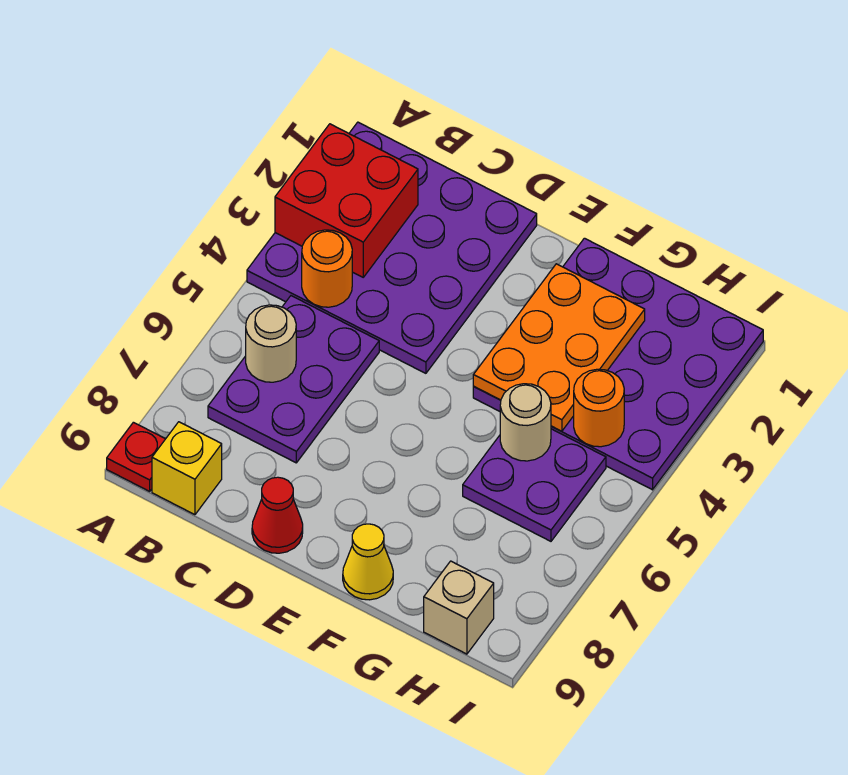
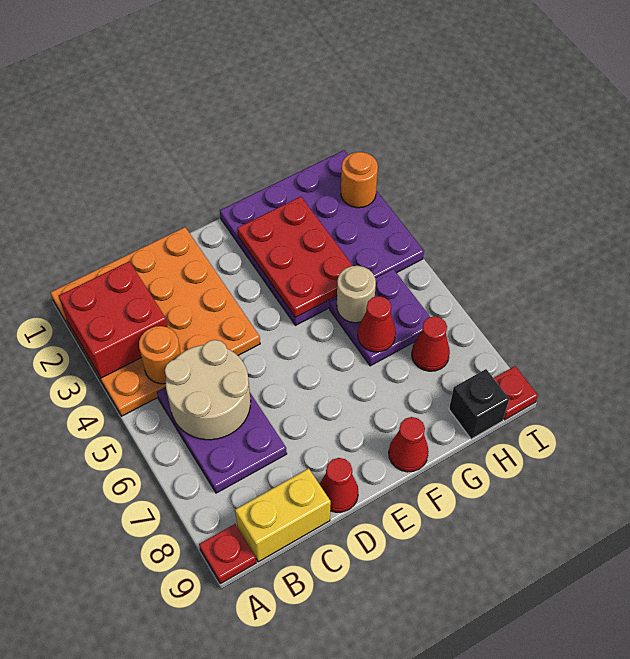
purple plate A1:D4 level 1 -> orange plate A1:D4 level 1
tan round brick B6 level 2 -> tan round brick B5:C6 level 2
yellow brick B9 level 1 -> yellow brick B9:C9 level 1
orange plate F2:G4 level 2 -> red plate F2:G4 level 2
yellow cone F9 level 1 -> red cone F9 level 1
none -> red cone G6 level 2
orange round brick H4 level 2 -> orange round brick I2 level 2
none -> red cone H7 level 1
tan brick H9 level 1 -> black brick H9 level 1
none -> red plate I9 level 1

